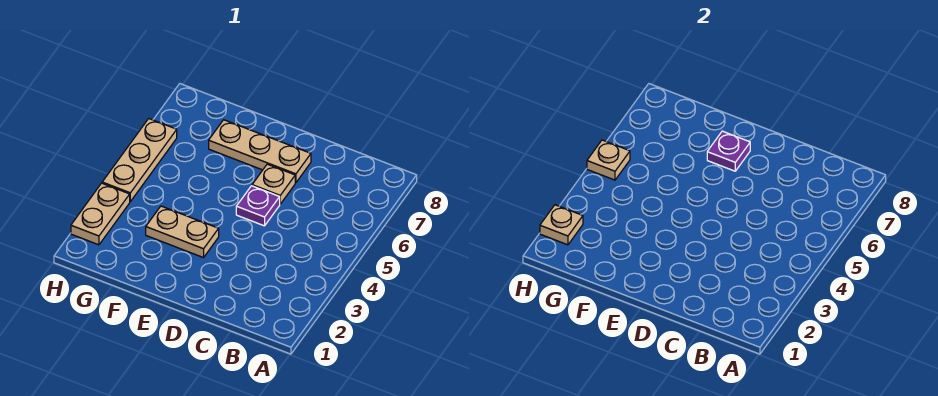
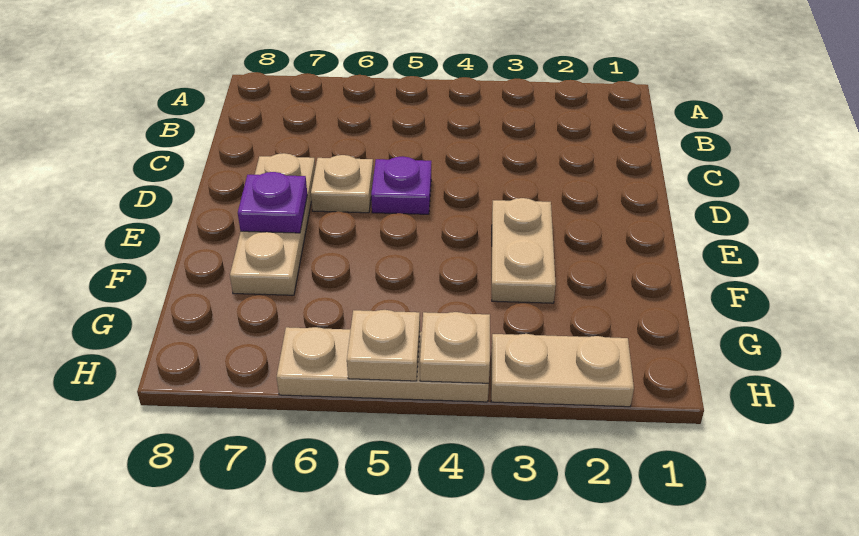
tan plate H2 level 2 -> tan plate H4 level 2

